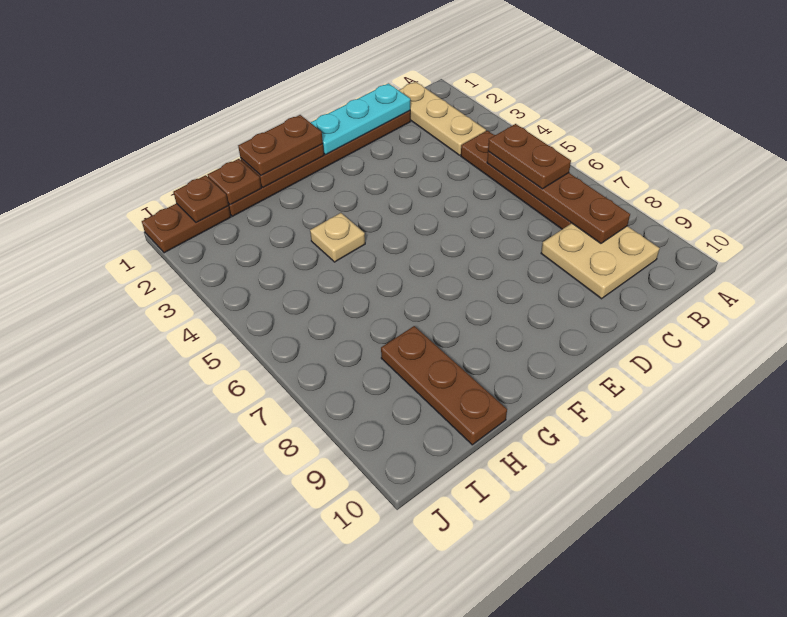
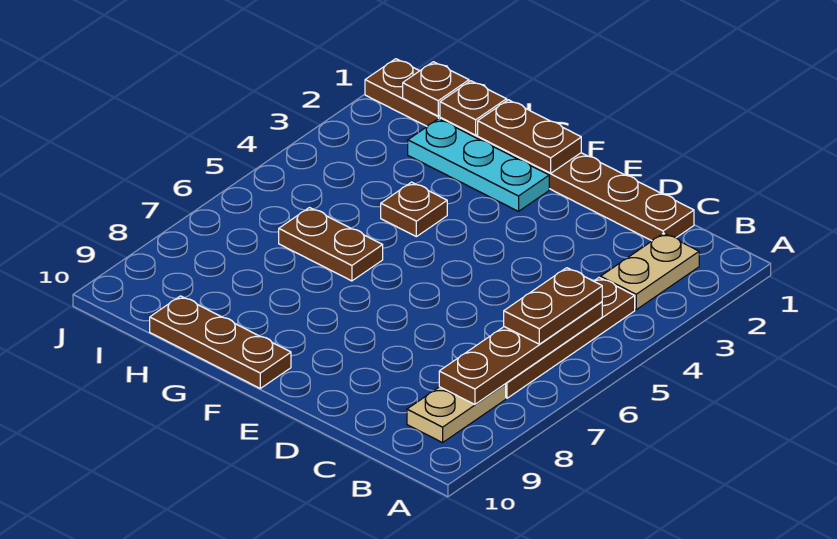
tan plate B1:B3 level 1 -> tan plate B2:B3 level 1
tan plate B8:C9 level 1 -> tan plate B8:B9 level 1
cyan plate C1:E1 level 2 -> cyan plate F2:H2 level 1
brown plate F1:G1 level 3 -> brown plate G6:H6 level 1
tan plate G4 level 1 -> brown plate G4 level 1
brown plate H8:H10 level 1 -> brown plate F10:H10 level 1

